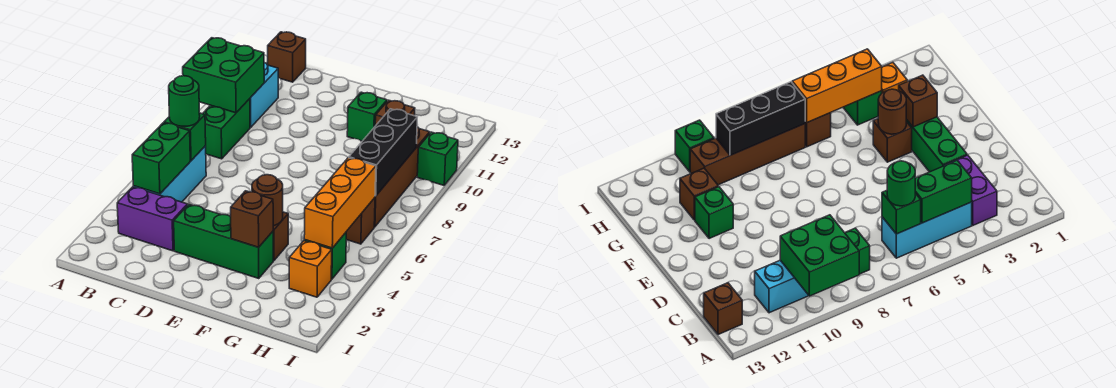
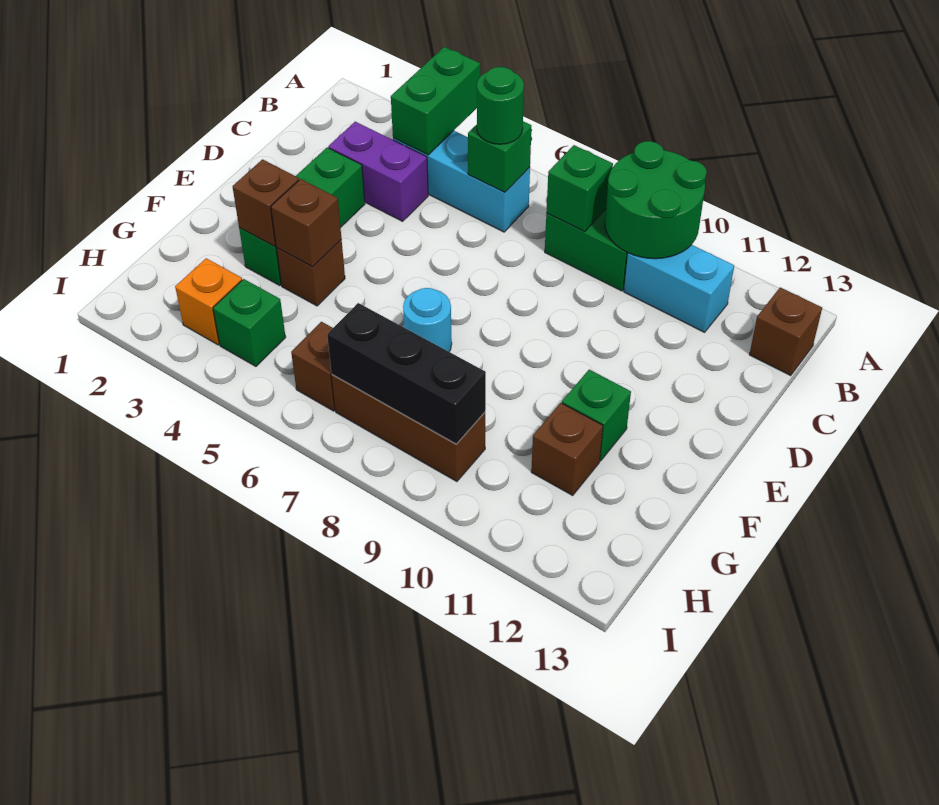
green brick A9:B10 level 2 -> green round brick A9:B10 level 2
purple brick B3:C3 level 1 -> purple brick C3:C4 level 1
green brick B4:B5 level 2 -> green brick A4:B4 level 2
brown round brick F4 level 2 -> brown brick F4 level 2
none -> cyan round brick F7 level 1
orange brick H4:H6 level 2 -> none
brown brick H7:H10 level 1 -> brown brick H7:H9 level 1
green brick I10 level 1 -> green brick B8 level 2

